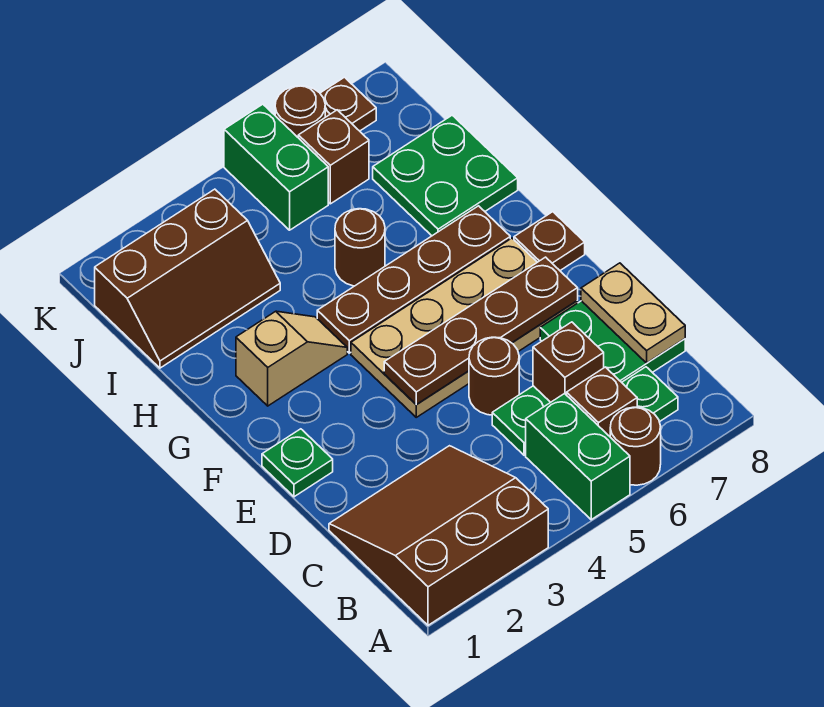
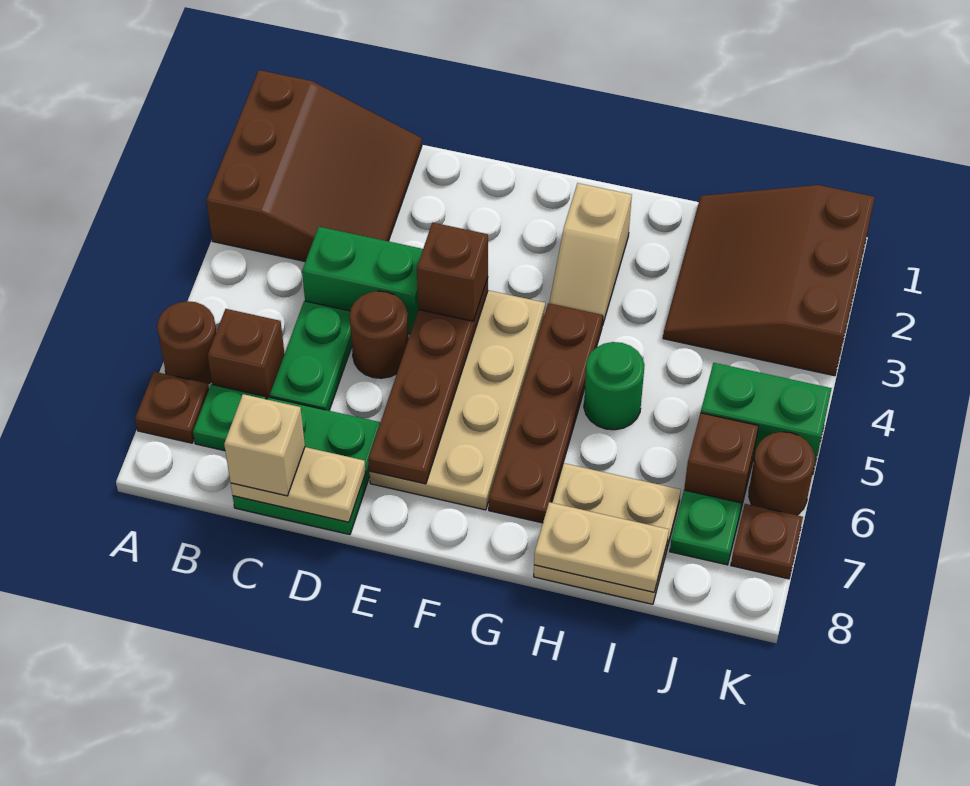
green brick A5:B5 level 1 -> green brick C4:D4 level 1
brown brick C6 level 2 -> brown brick E4 level 3
none -> tan brick C8 level 3
green plate E1 level 1 -> green plate J7 level 1
brown plate F8 level 1 -> brown plate A7 level 1
brown round brick H5 level 1 -> green round brick H5 level 1
green plate H7:I8 level 1 -> tan plate H7:I8 level 1
none -> tan plate H8:I8 level 2
brown slope I1:J3 level 1 top J -> brown slope I1:K3 level 1 top K

